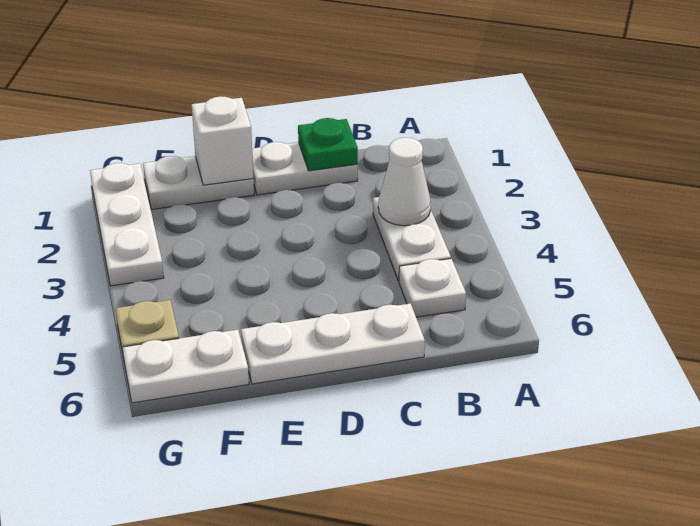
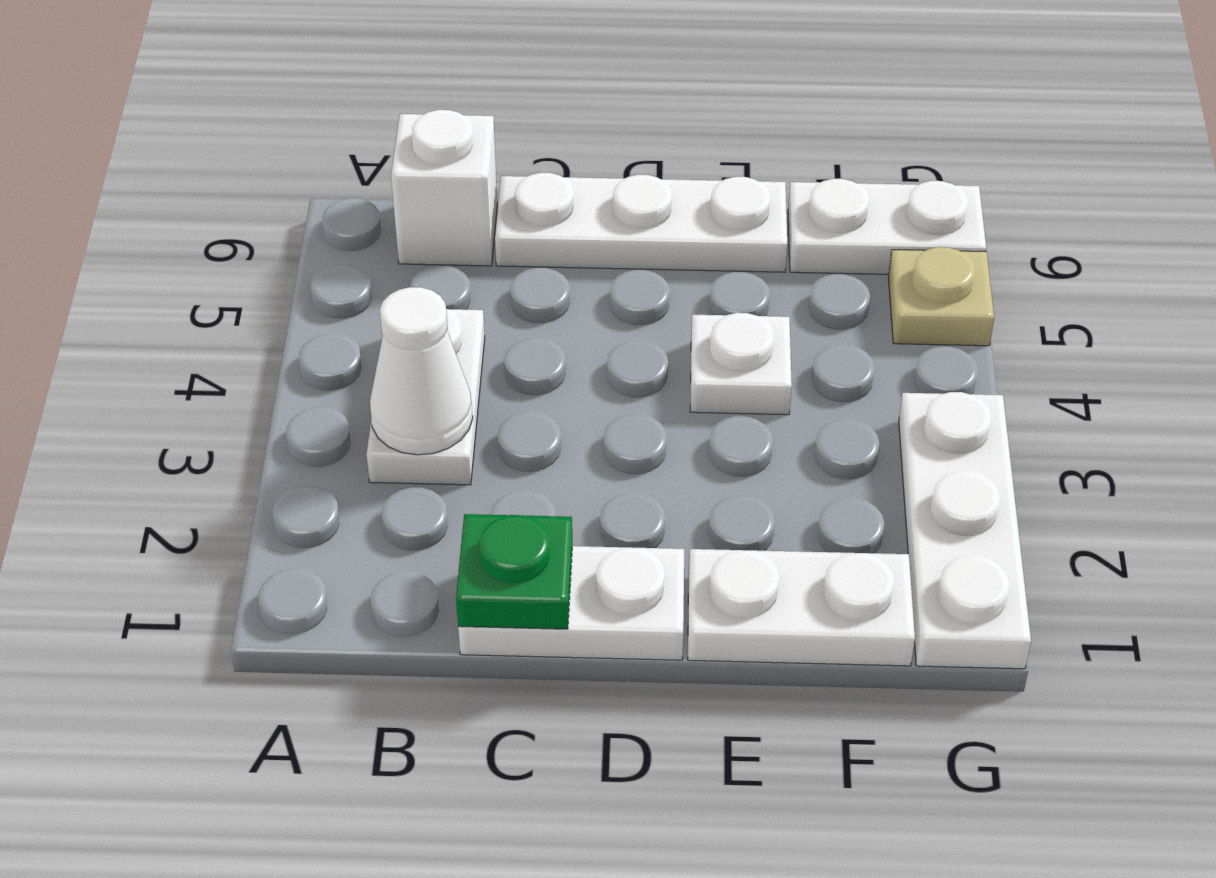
white plate B5 level 1 -> white plate E4 level 1
white brick E1 level 2 -> white brick B6 level 1

